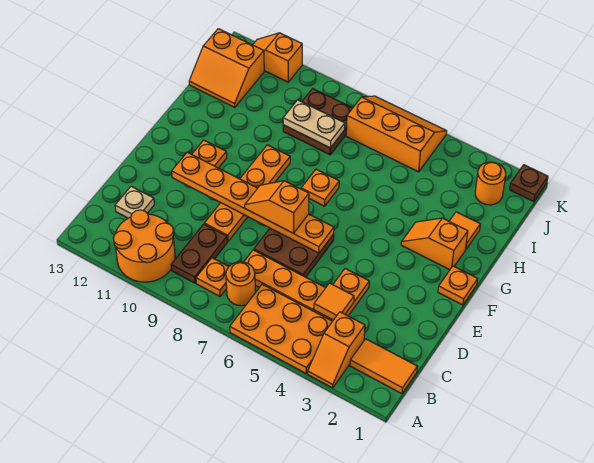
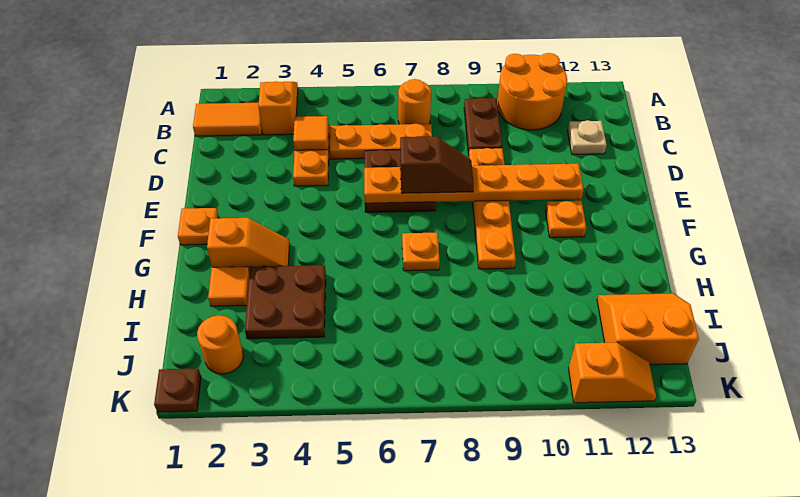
orange plate A4:B6 level 1 -> none
orange plate B8 level 1 -> none
orange slope E7:E8 level 3 top 7 -> brown slope E7:E8 level 3 top 7
brown plate I8:J9 level 1 -> brown plate H3:I4 level 1
tan plate I8:I9 level 2 -> none
orange slope J5:K7 level 1 top J -> none

